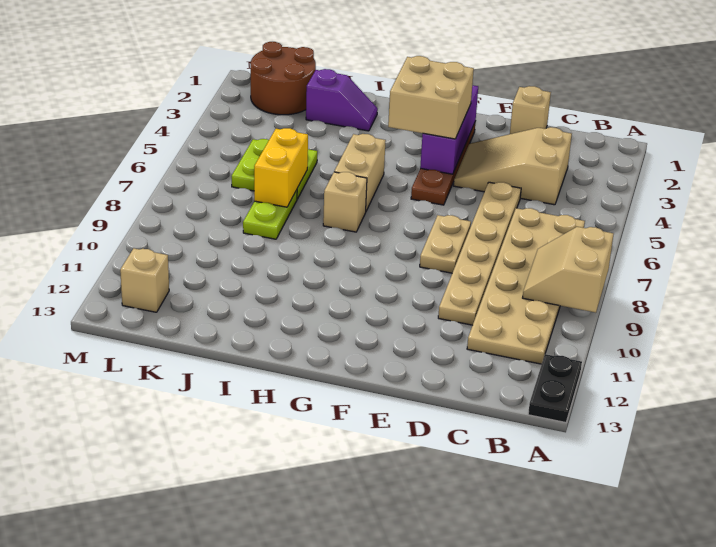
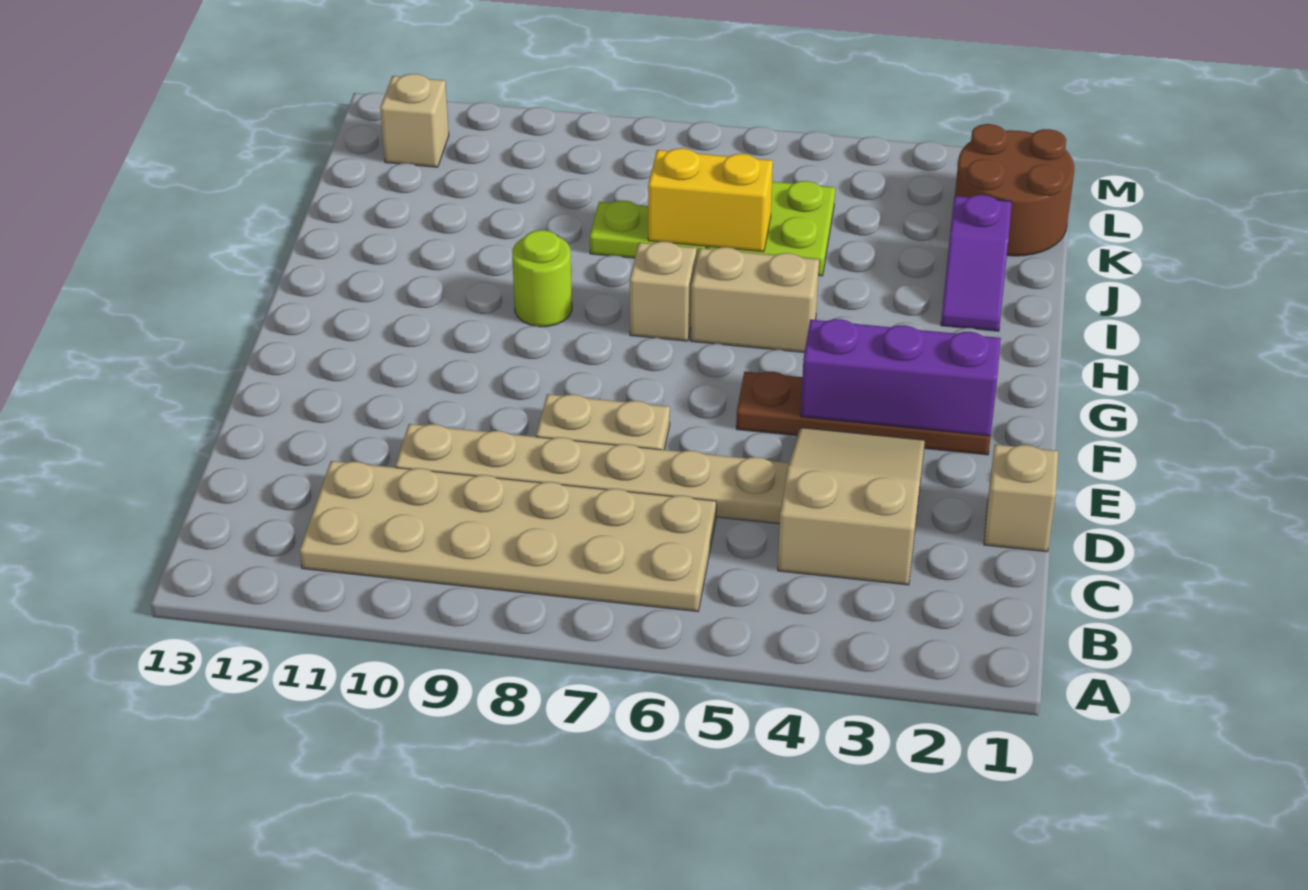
tan slope A8:B9 level 2 top A -> none
black plate A12:A13 level 1 -> none
tan brick F3:G4 level 3 -> none
none -> lime round brick H9 level 1

